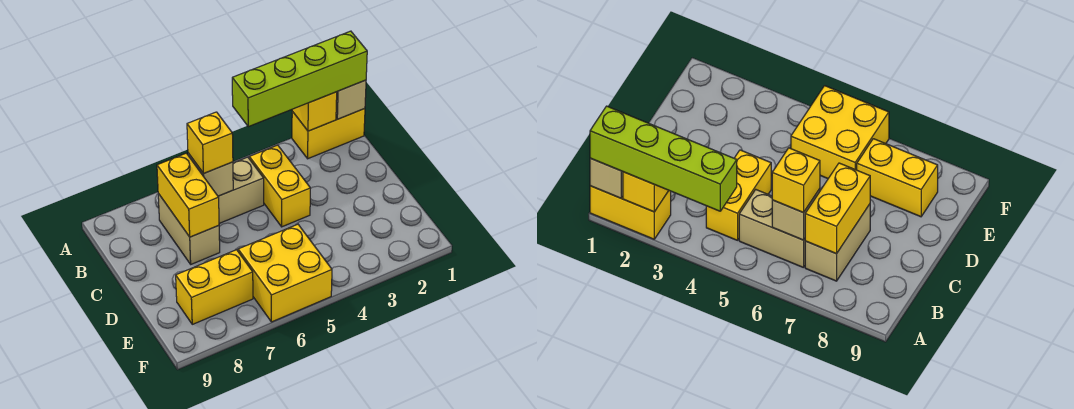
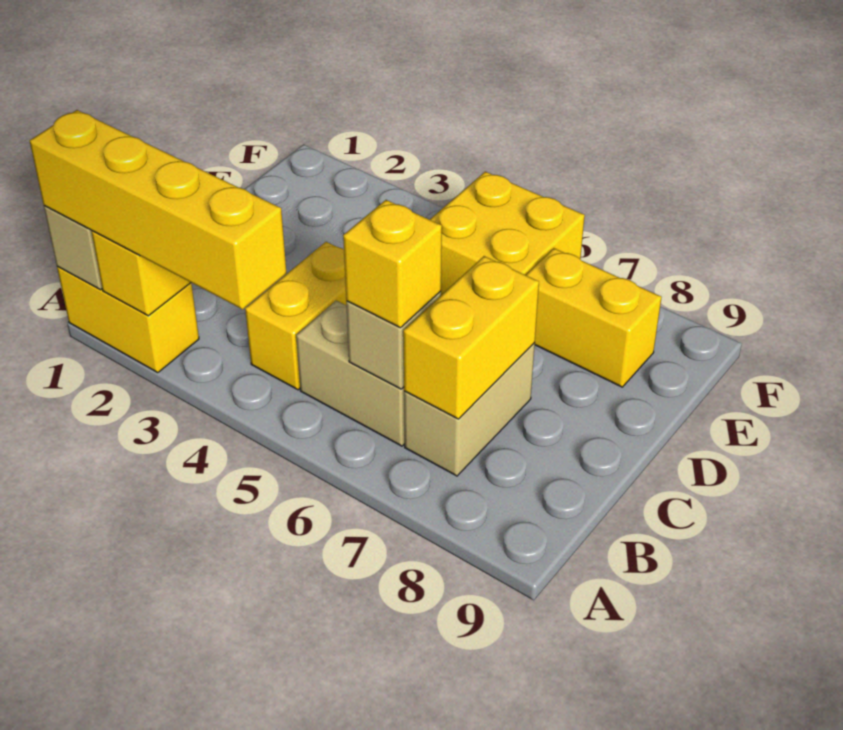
lime brick A1:A4 level 3 -> yellow brick A1:A4 level 3

